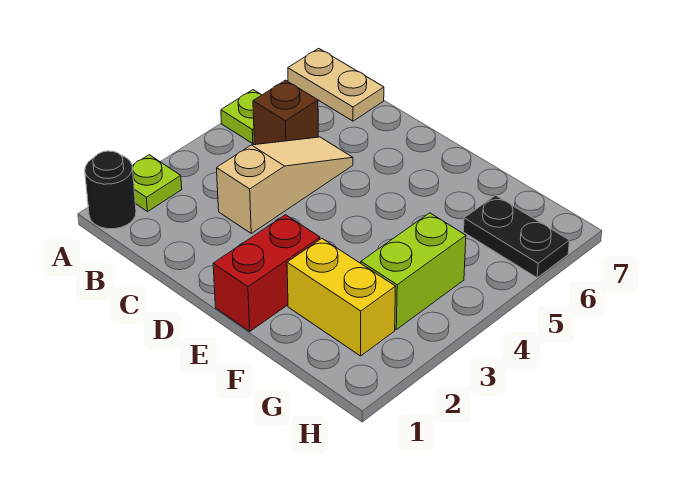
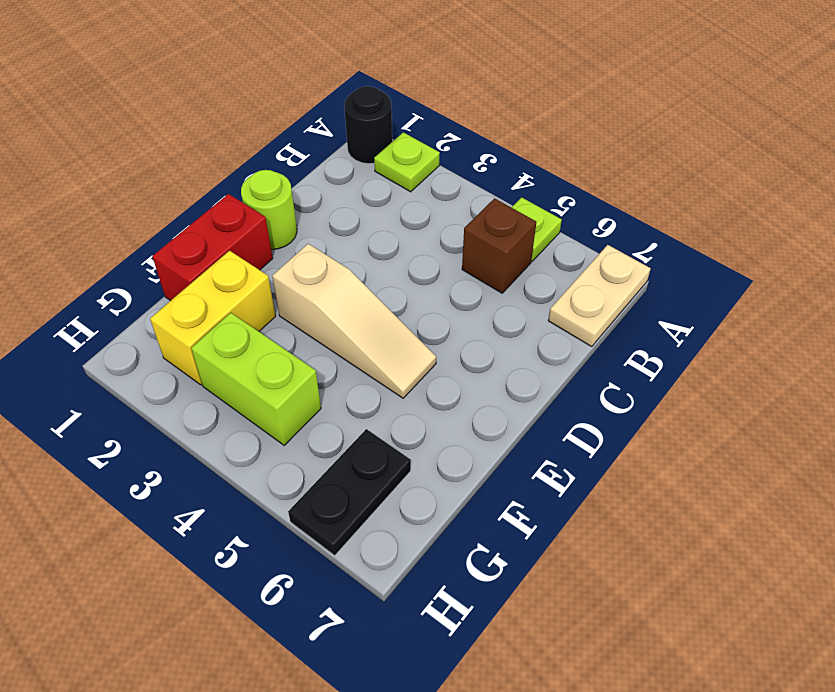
tan slope C3:C5 level 1 top 3 -> tan slope E3:E5 level 1 top 3
none -> lime round brick D1 level 1
red brick E1:E2 level 1 -> red brick E1:F1 level 1

